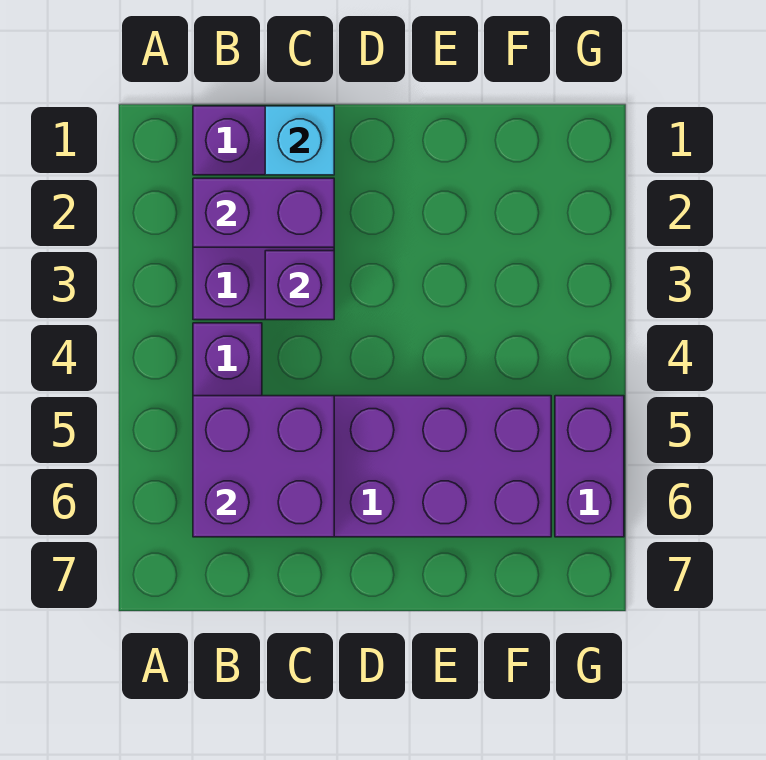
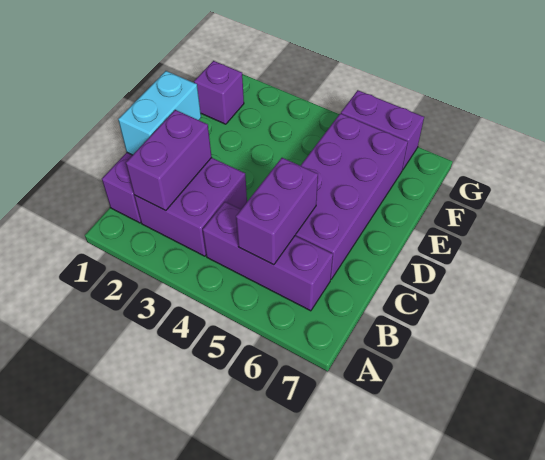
purple brick B5:C6 level 2 -> purple brick B5:C5 level 2
cyan brick C1 level 2 -> cyan brick C1:D1 level 2
purple brick C3 level 2 -> purple brick F1 level 1

